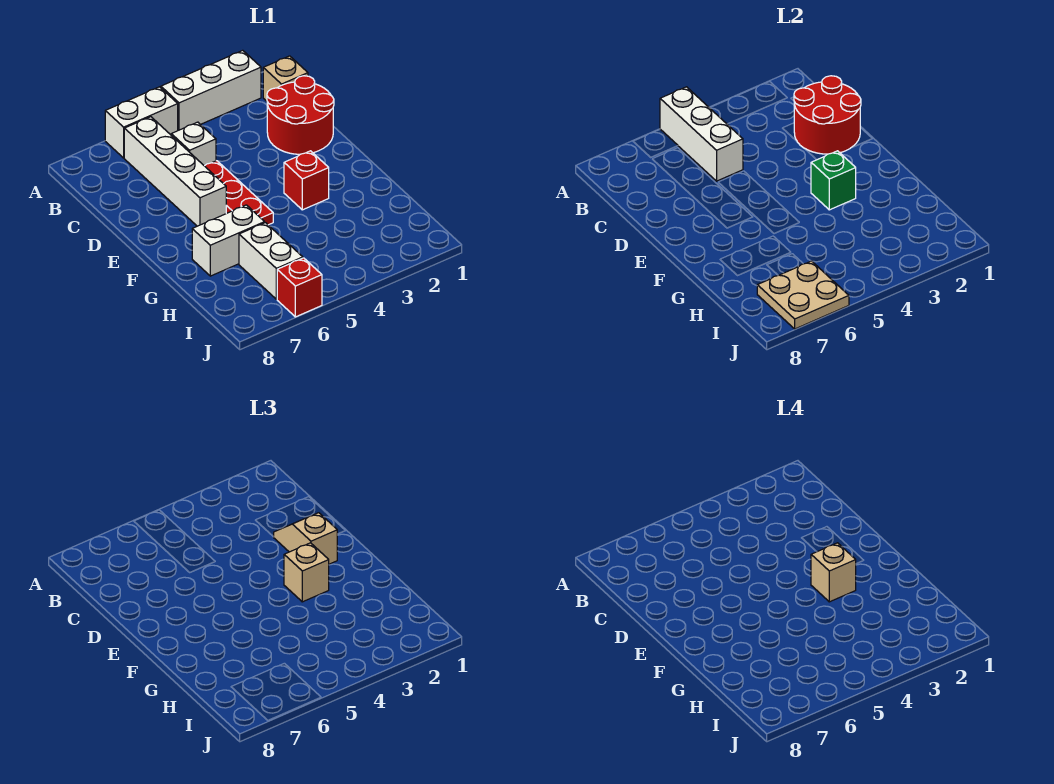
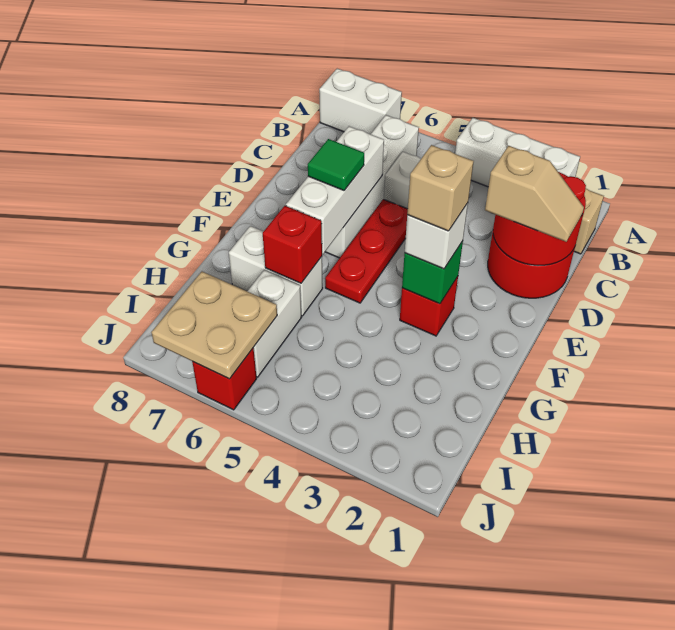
white brick A5:A6 level 1 -> white brick A7:A8 level 1
white brick A5:C5 level 2 -> white brick D6:F6 level 2
tan slope D2:E2 level 3 top E -> tan slope D1:D2 level 3 top 2
none -> green tile E6 level 3
tan brick F3 level 3 -> white brick F3 level 3
none -> red brick G6 level 2

